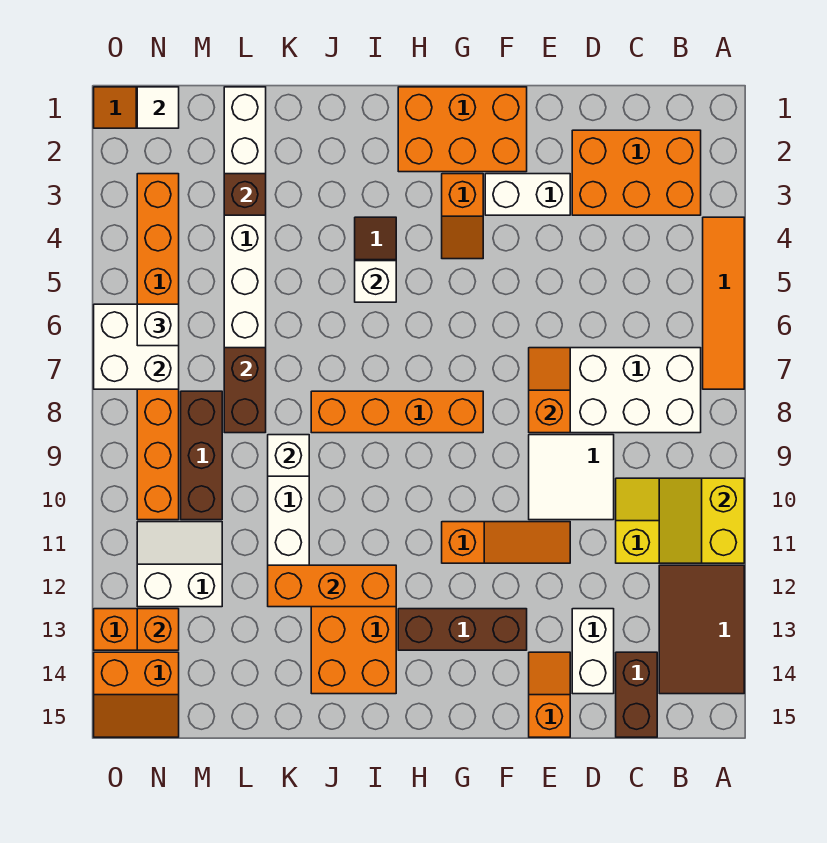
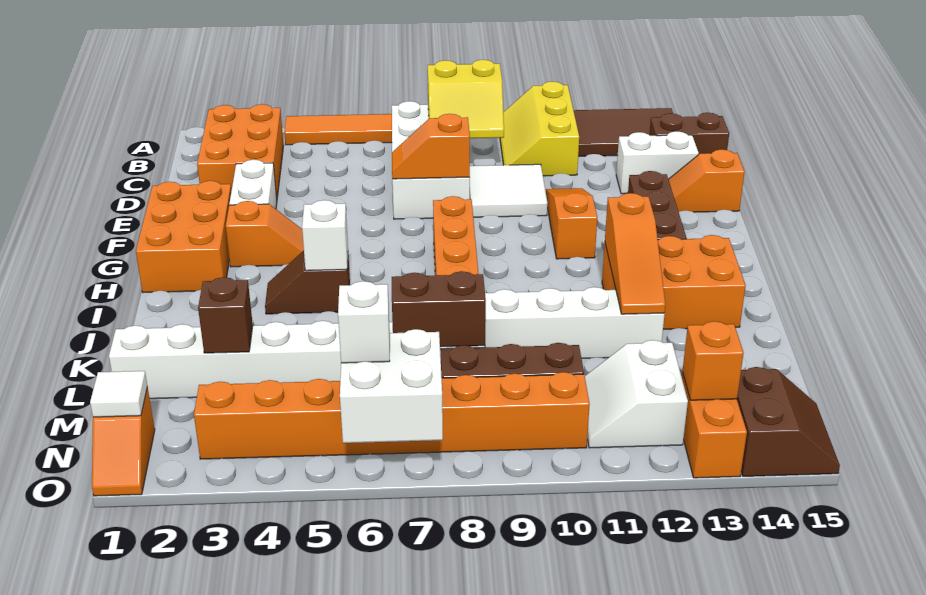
yellow slope A10:B11 level 2 top A -> yellow slope B8:C9 level 2 top B
orange brick I12:K12 level 2 -> orange slope I12:K12 level 2 top I
white brick K9 level 2 -> none
orange slope N14:O15 level 1 top 14 -> brown slope N14:O15 level 1 top 14

